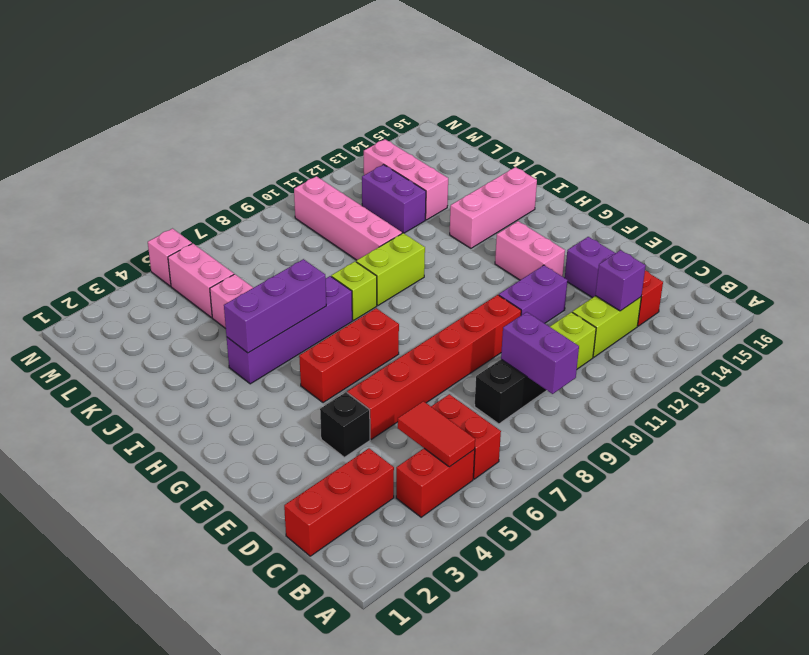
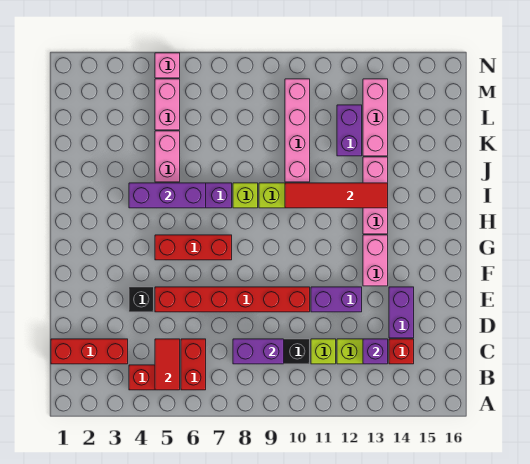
purple brick B9:C9 level 2 -> purple brick C8:C9 level 2
none -> red tile I10:I13 level 2
pink brick I13:I15 level 1 -> pink brick H13:J13 level 1

